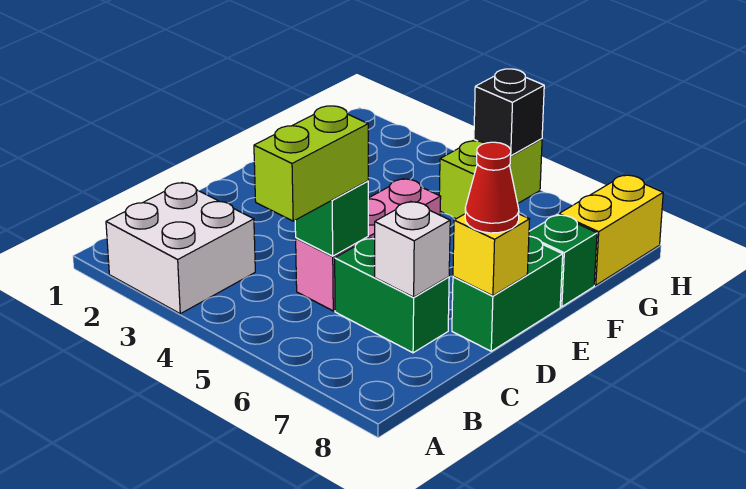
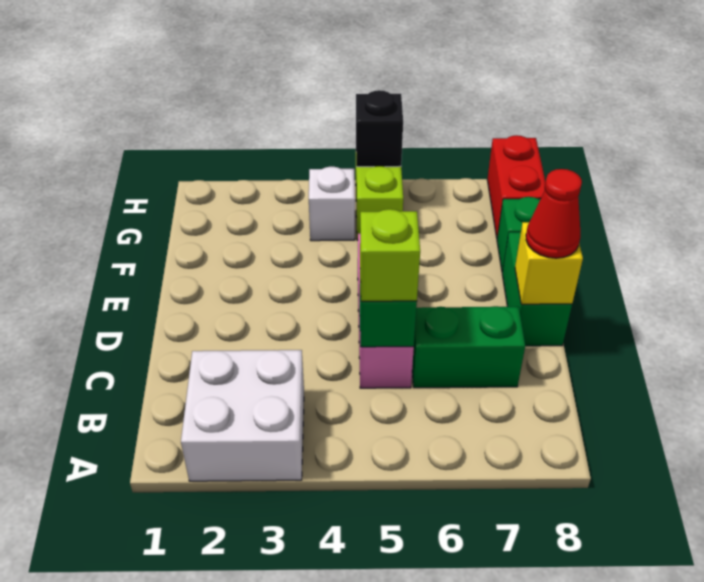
lime brick B5:C5 level 3 -> lime brick C5 level 3
white brick C7 level 2 -> white brick G4 level 1
yellow brick G8:H8 level 1 -> red brick G8:H8 level 1

